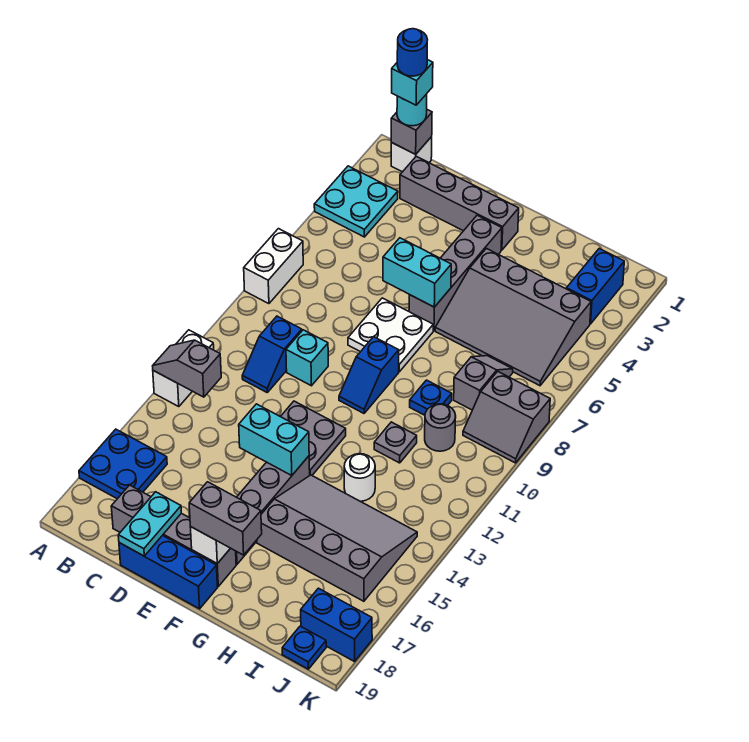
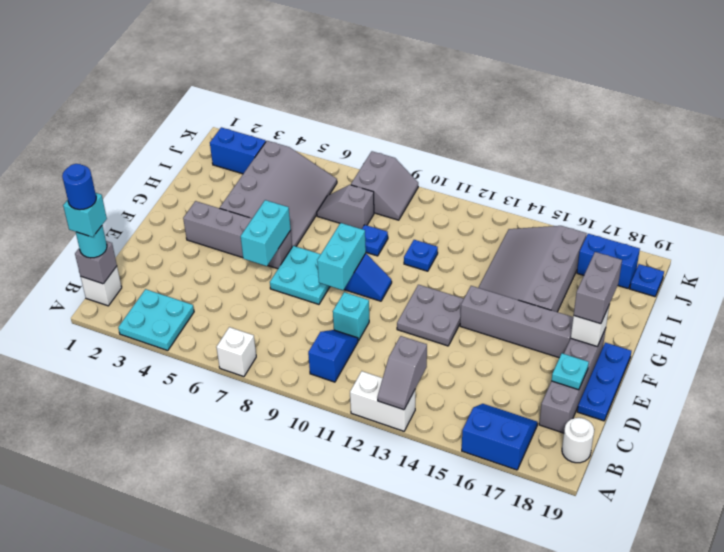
white brick A7:A8 level 1 -> white brick A7 level 1
blue plate A16:B17 level 1 -> blue slope A16:B17 level 1 top A
grey brick C2:F2 level 1 -> none
blue slope C10:C11 level 1 top 10 -> blue slope B10:C10 level 1 top B
cyan plate D18:D19 level 2 -> cyan plate D18 level 2
blue brick D19:F19 level 1 -> blue plate D19:F19 level 1
white plate E7:F8 level 1 -> cyan plate E7:F8 level 1
cyan brick E14:F14 level 2 -> cyan brick E9:F9 level 2
grey plate H11 level 1 -> blue plate H11 level 1
white round brick H13 level 1 -> white round brick B19 level 1
grey round brick I10 level 1 -> none
blue brick J18:K18 level 1 -> blue brick J17:J18 level 1

